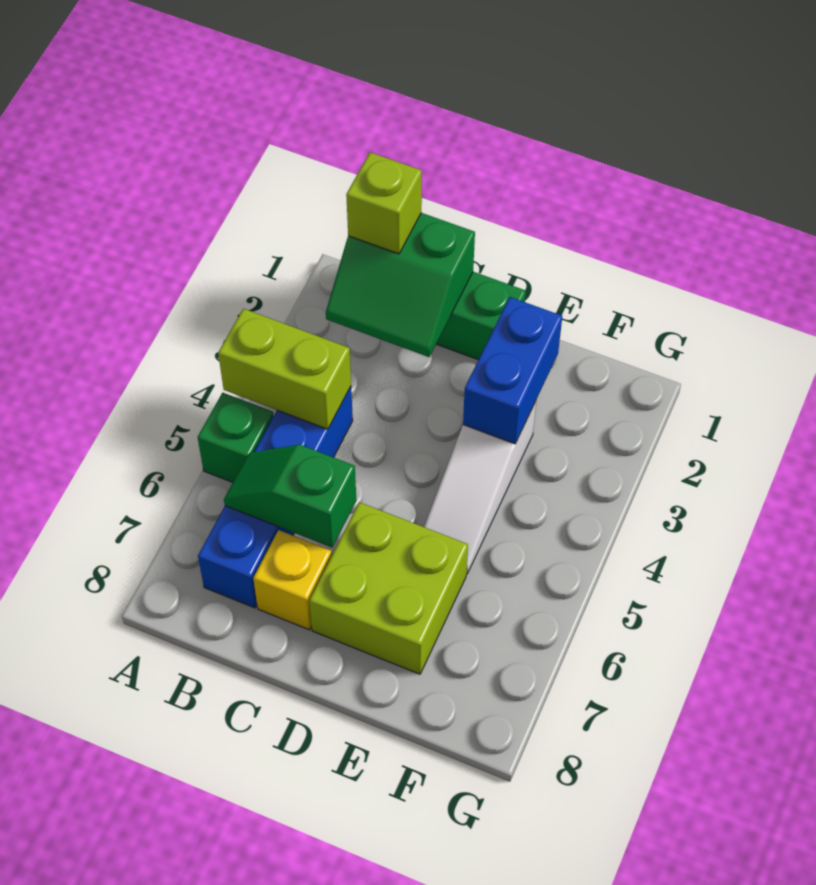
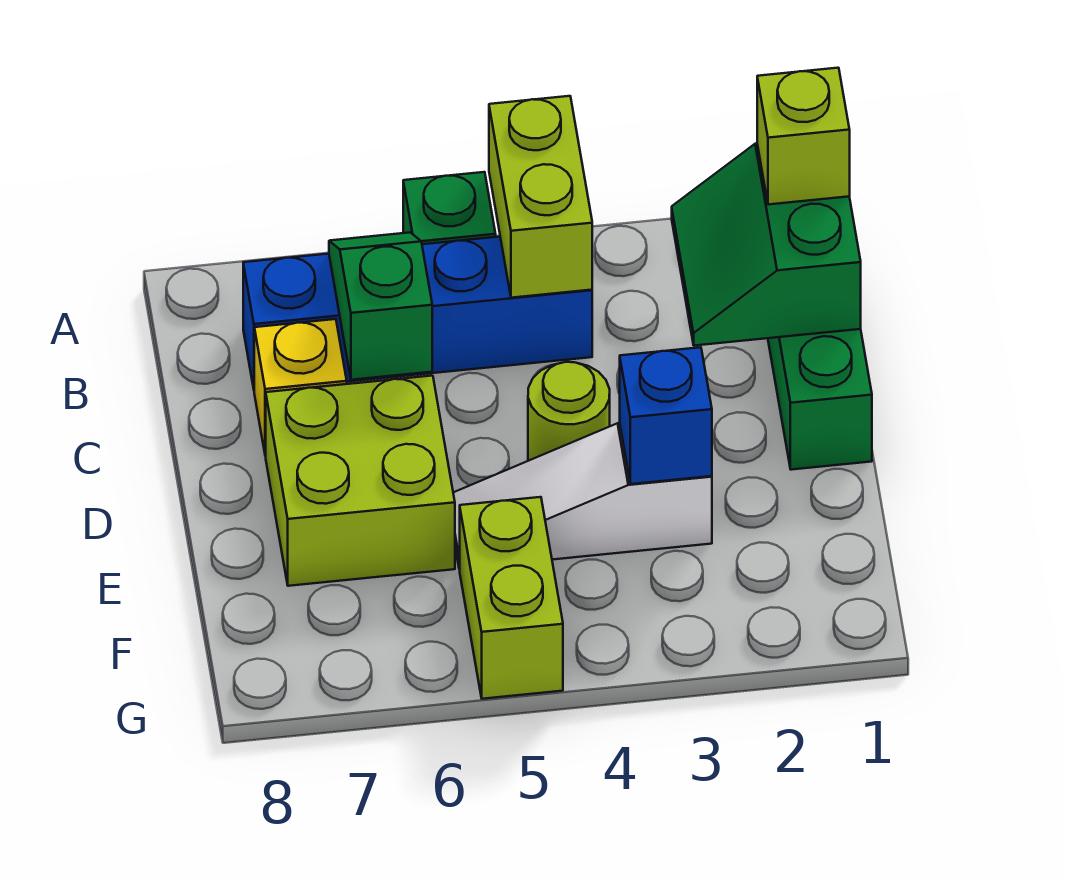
none -> lime round brick D4 level 1
blue brick E2:E3 level 2 -> blue brick E3 level 2
none -> lime brick F5:G5 level 1

